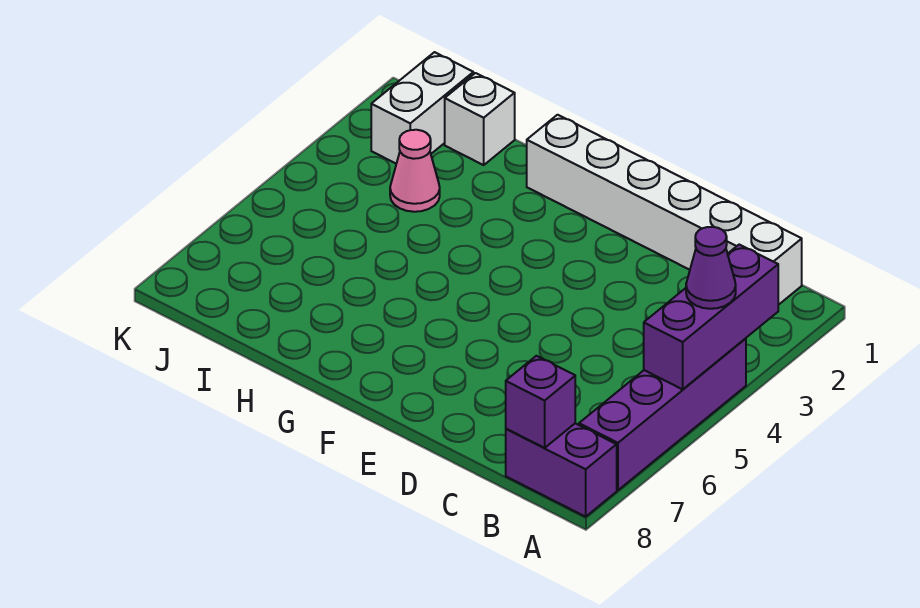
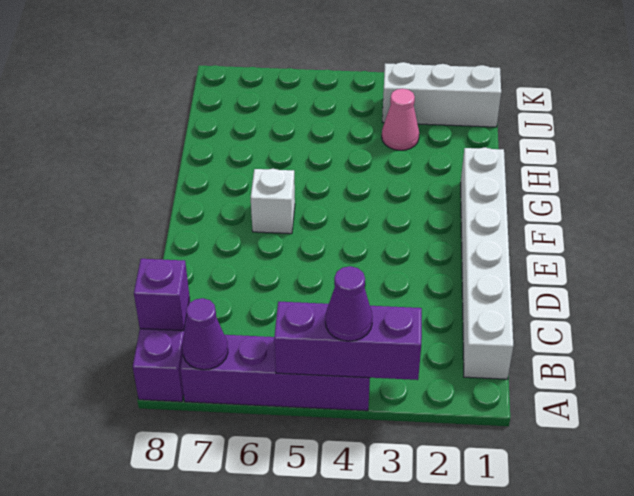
none -> purple cone A7 level 2
white brick I1 level 1 -> white brick F6 level 1
white brick J1:J2 level 1 -> white brick J1:J3 level 1

